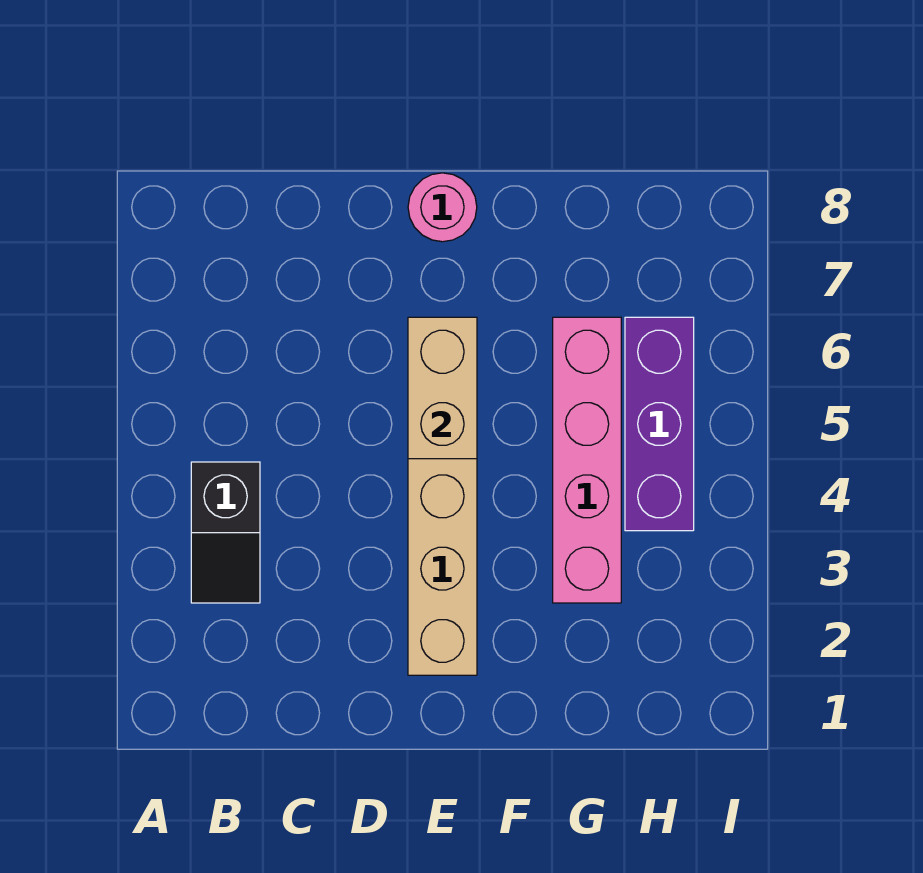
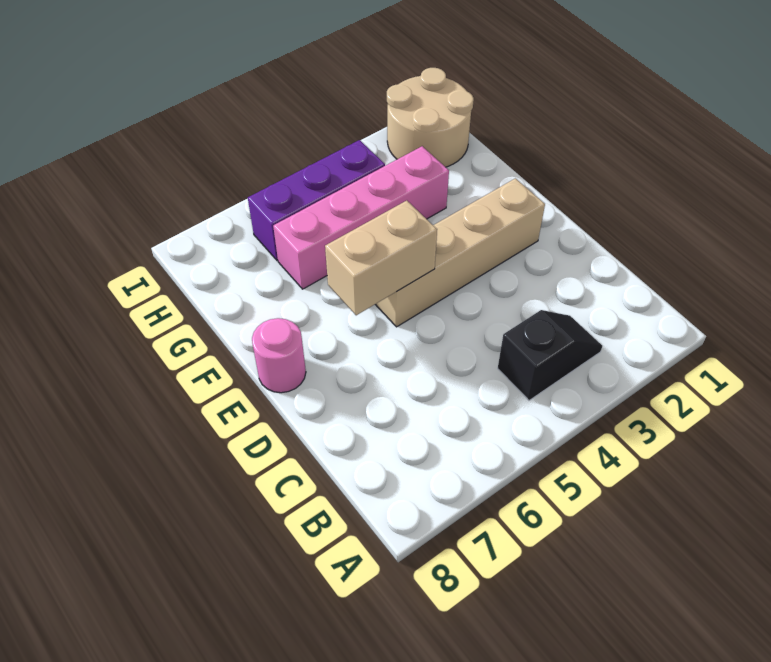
none -> tan round brick H1:I2 level 1

